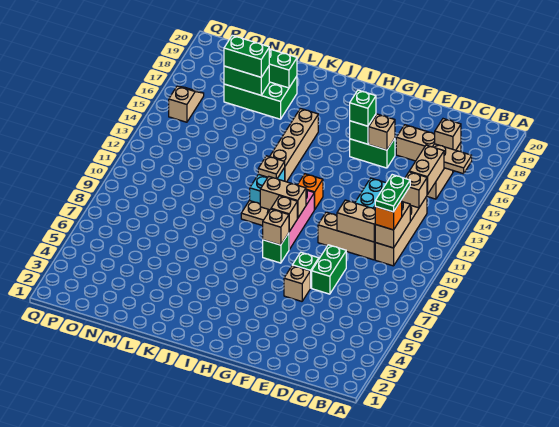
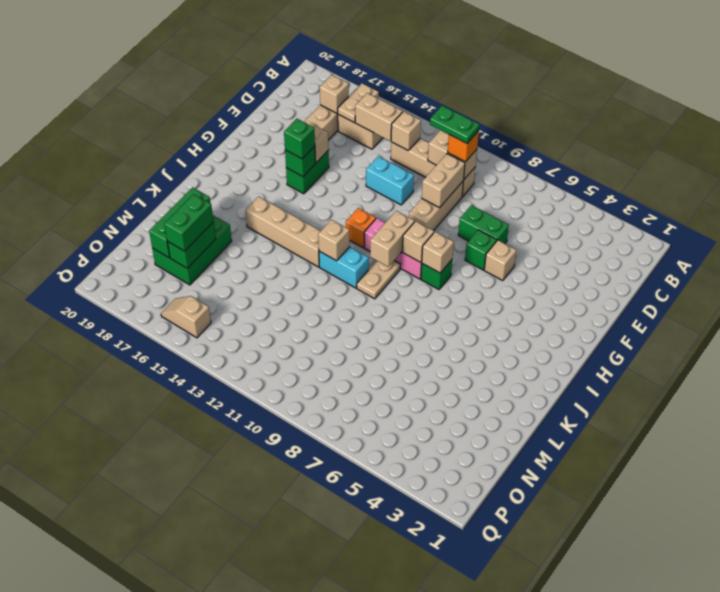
tan plate J12 level 2 -> tan brick J12 level 2

